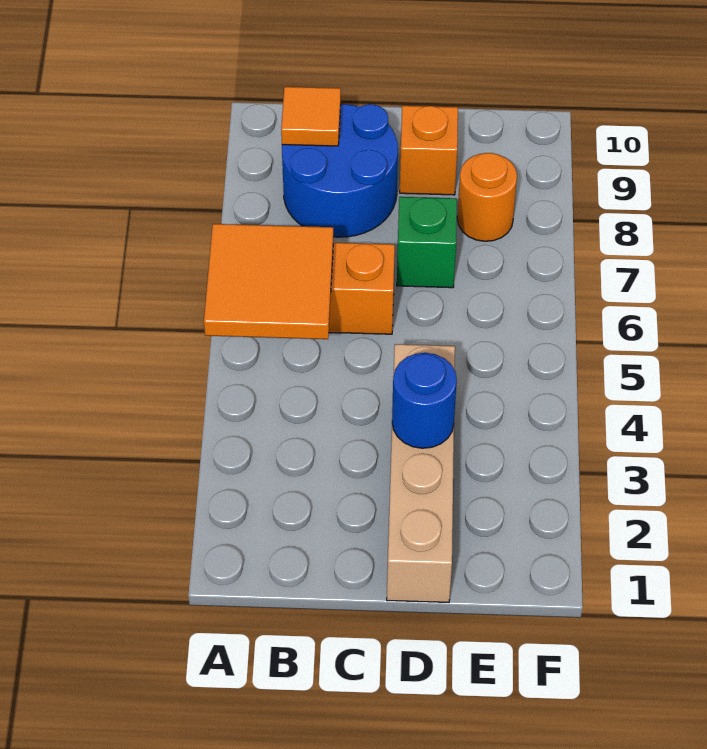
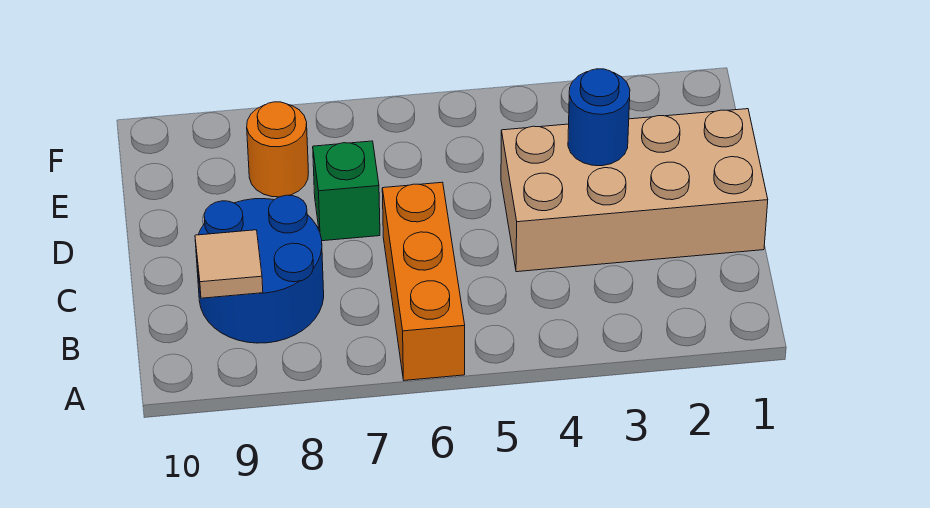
orange tile A5:B6 level 2 -> none
orange tile B9 level 2 -> tan tile B9 level 2
tan brick D1:D4 level 1 -> tan brick C1:D4 level 1
orange brick D9 level 1 -> none

